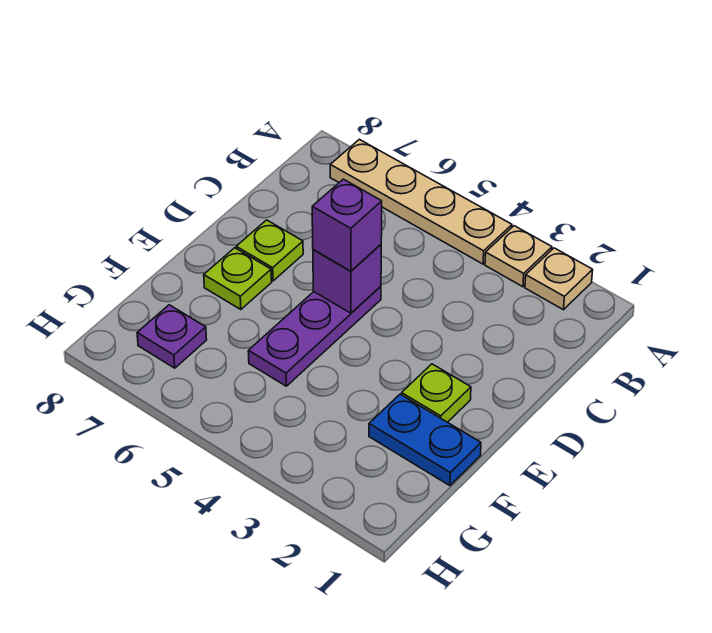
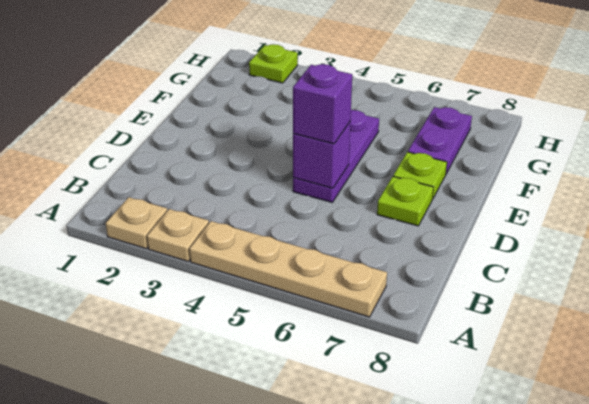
lime plate E2 level 1 -> lime plate H2 level 1
blue plate F1:F2 level 1 -> none
purple plate G7 level 1 -> purple plate F7:G7 level 1

